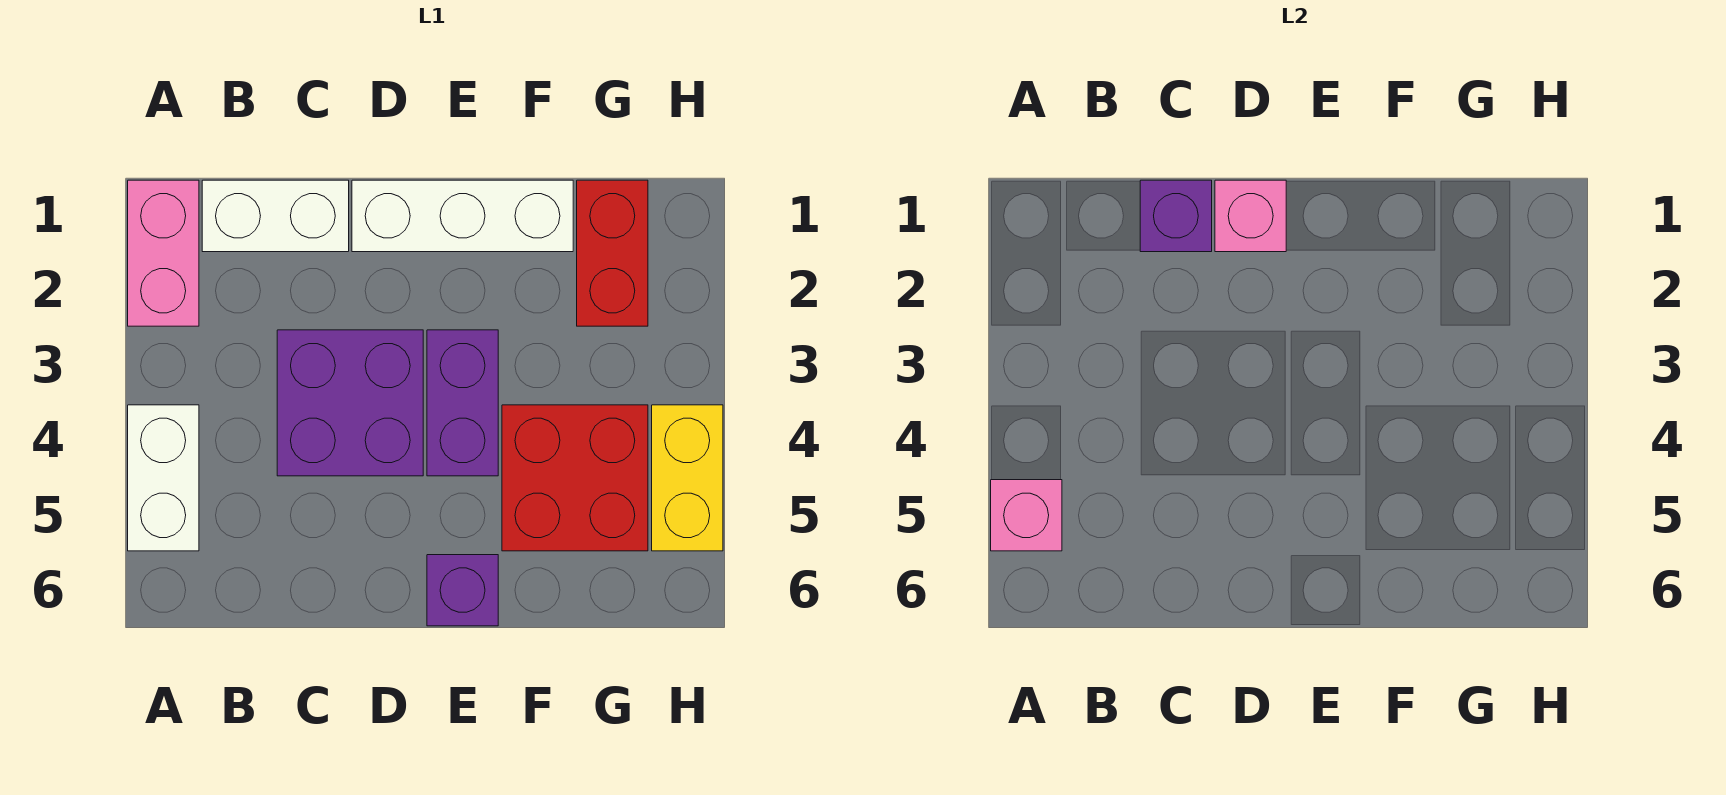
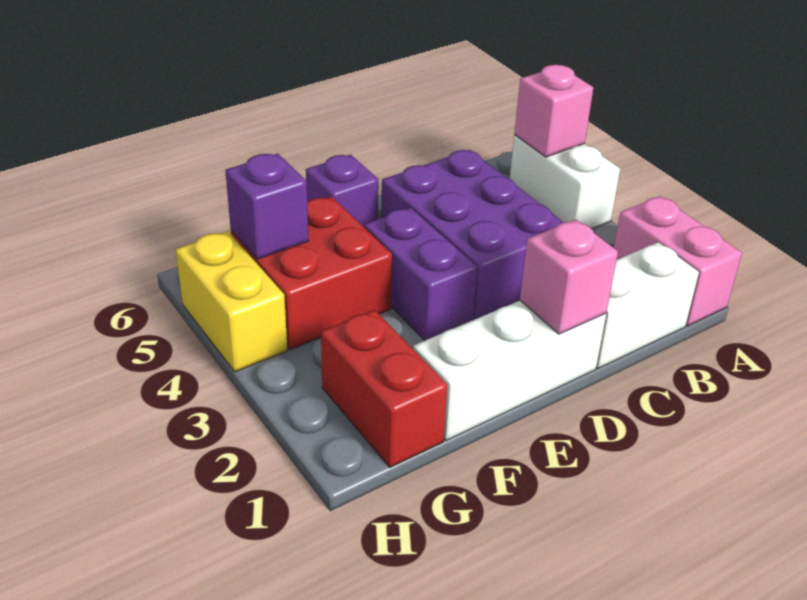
purple brick C1 level 2 -> purple brick G5 level 2
purple brick C3:D4 level 1 -> purple brick C3:D5 level 1

